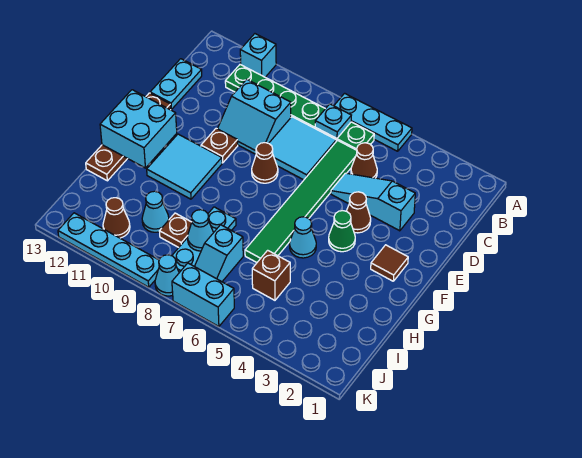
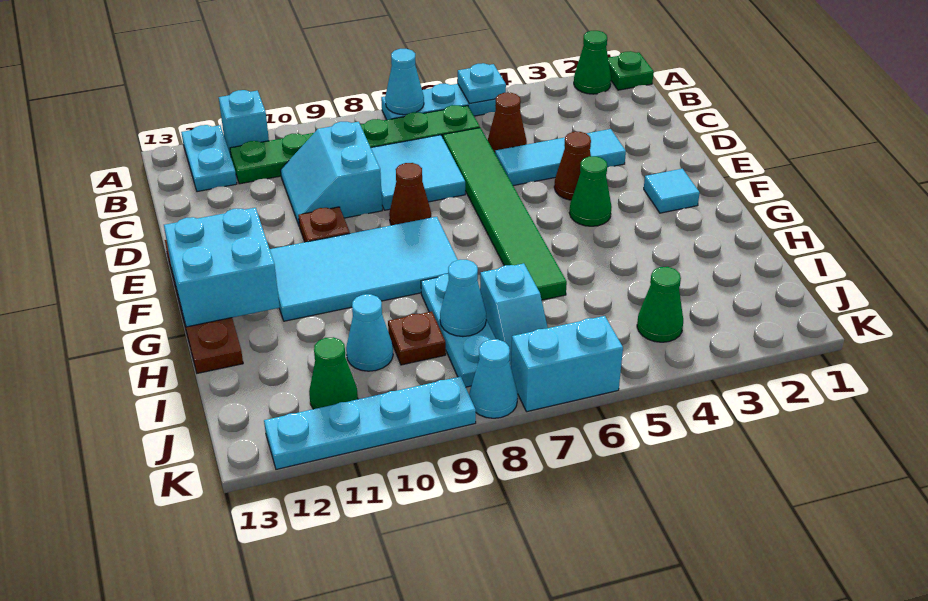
none -> green plate A1 level 1
none -> green cone A2 level 1
cyan plate B7 level 2 -> cyan plate A5 level 2
cyan slope C9:D10 level 1 top C -> cyan slope C9:D10 level 1 top 9
cyan plate C13:D13 level 1 -> cyan plate A12:B12 level 1
cyan slope D3:D5 level 1 top 3 -> cyan tile D3:D5 level 1
brown tile F2 level 1 -> cyan tile F2 level 1
cyan tile F10:G11 level 1 -> cyan tile F8:G11 level 1
cyan cone G5 level 1 -> cyan cone A7 level 2
brown brick I5 level 1 -> none
none -> green cone J4 level 1
brown cone J11 level 1 -> green cone J11 level 1

